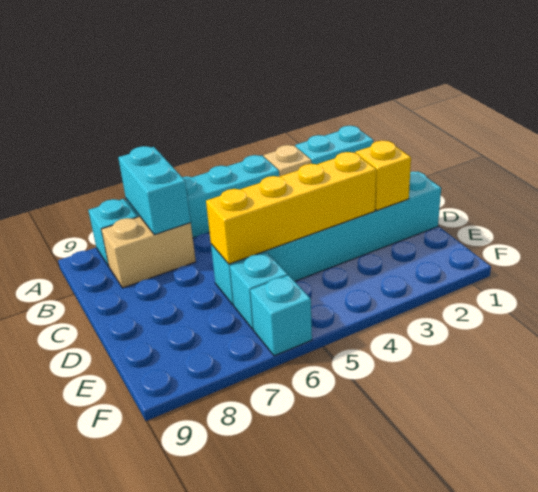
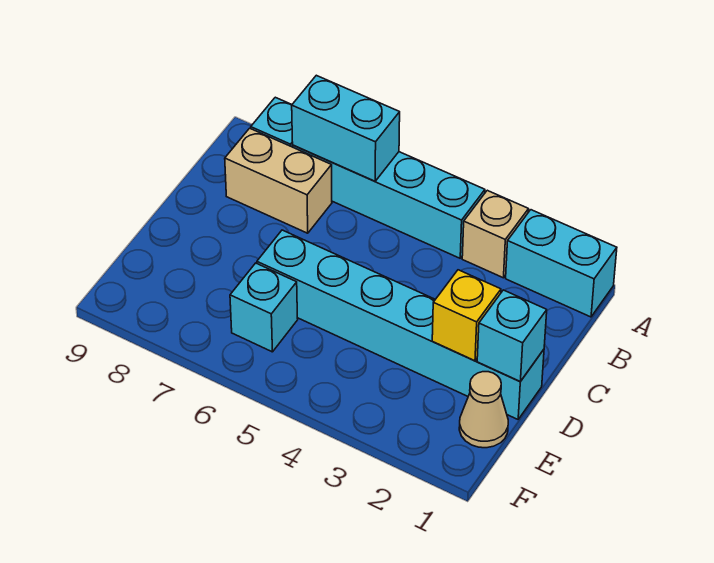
cyan brick A7:B7 level 2 -> cyan brick A6:A7 level 2
yellow brick D3:D6 level 2 -> none
none -> tan cone E1 level 1
cyan brick F6 level 1 -> cyan brick D1 level 2

